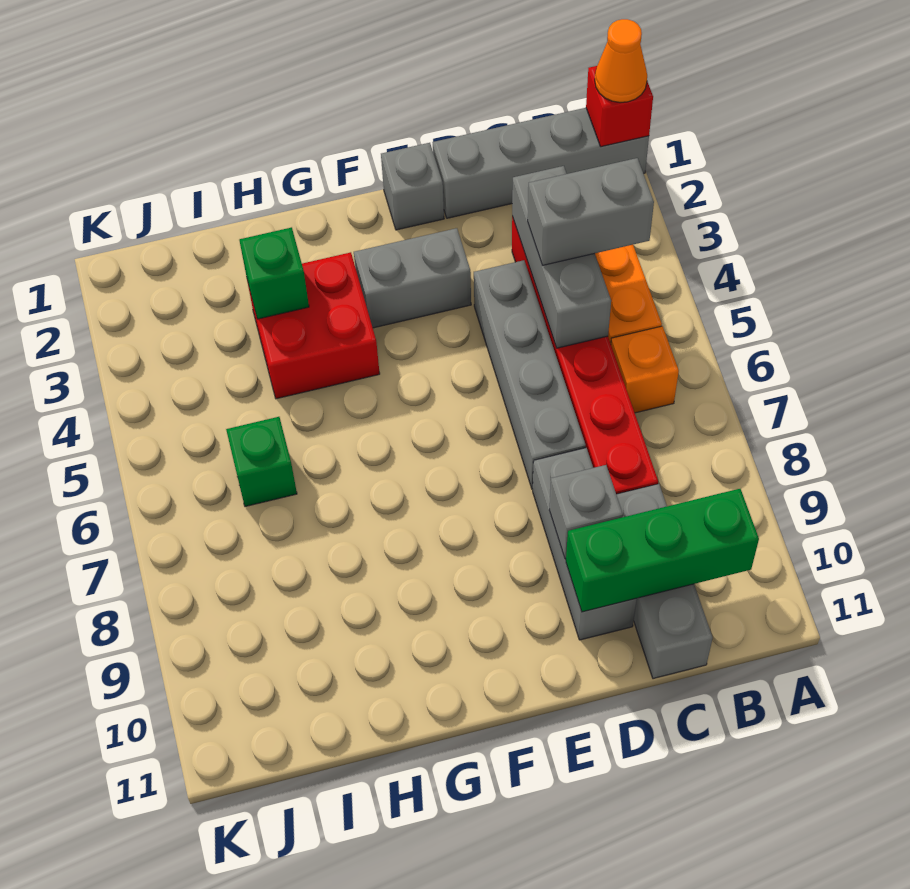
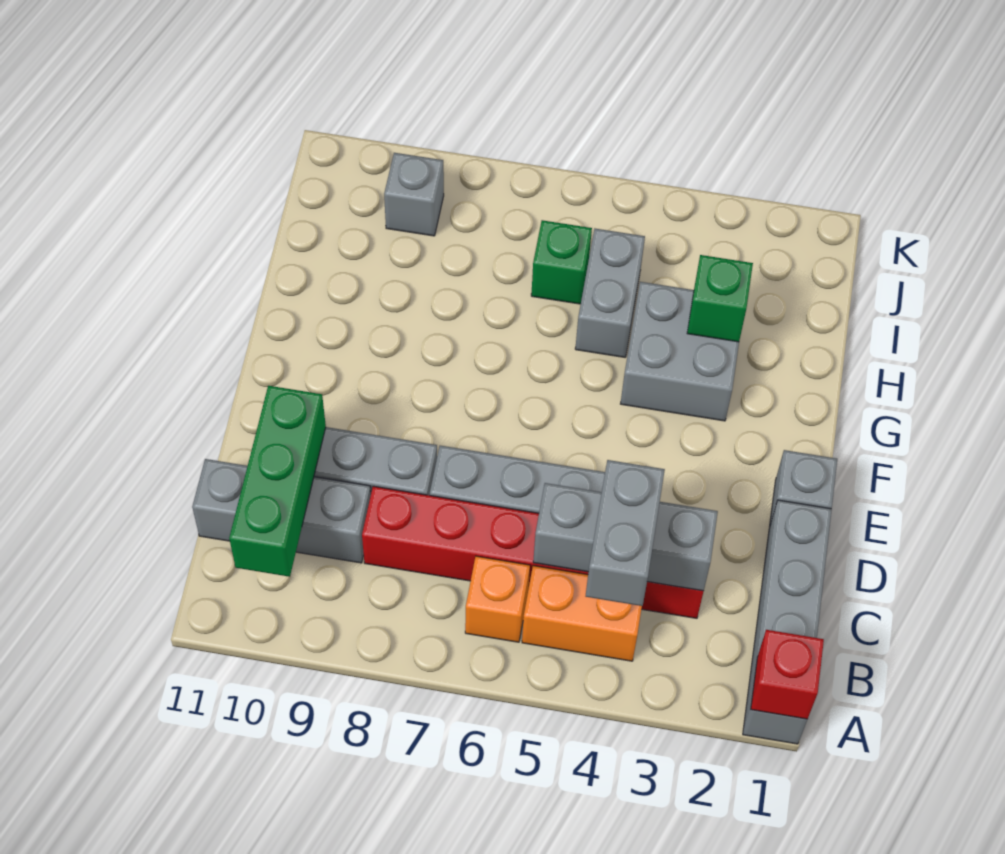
orange cone A1 level 3 -> none
grey brick D9 level 2 -> grey brick J9 level 1
grey brick E3:F3 level 1 -> grey brick H5:I5 level 1
red brick G3:H4 level 1 -> grey brick G3:H4 level 1

